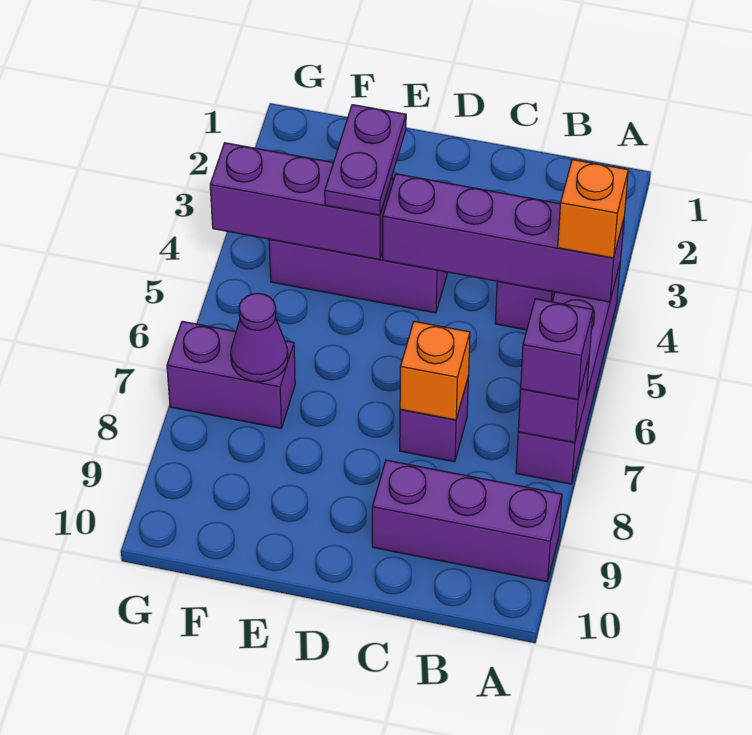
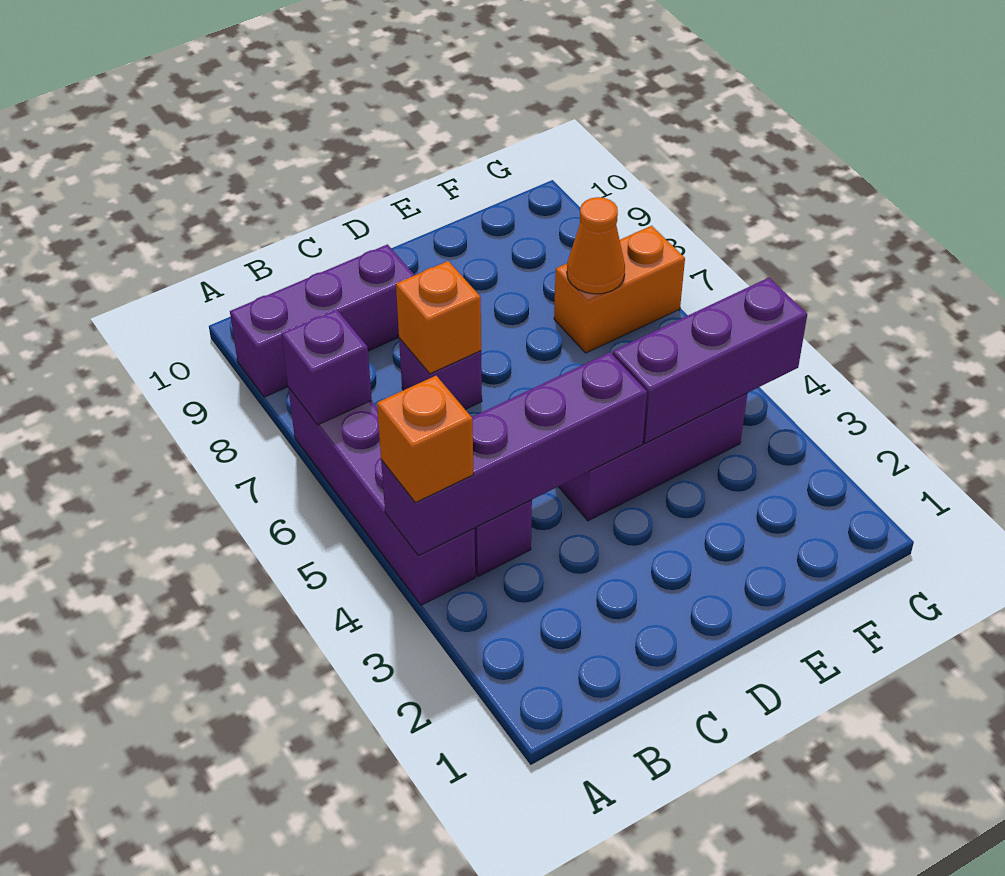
purple brick A7 level 3 -> none
purple plate E3:E4 level 3 -> none
purple brick F7:G7 level 1 -> orange brick F7:G7 level 1
purple cone F7 level 2 -> orange cone F7 level 2

